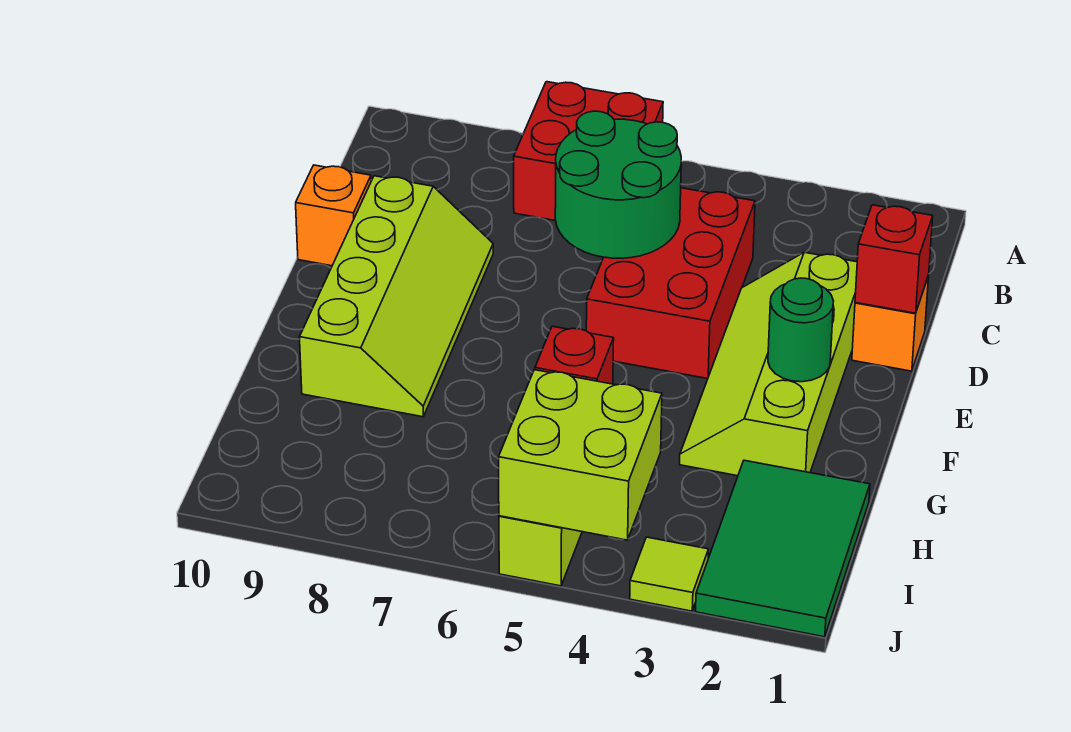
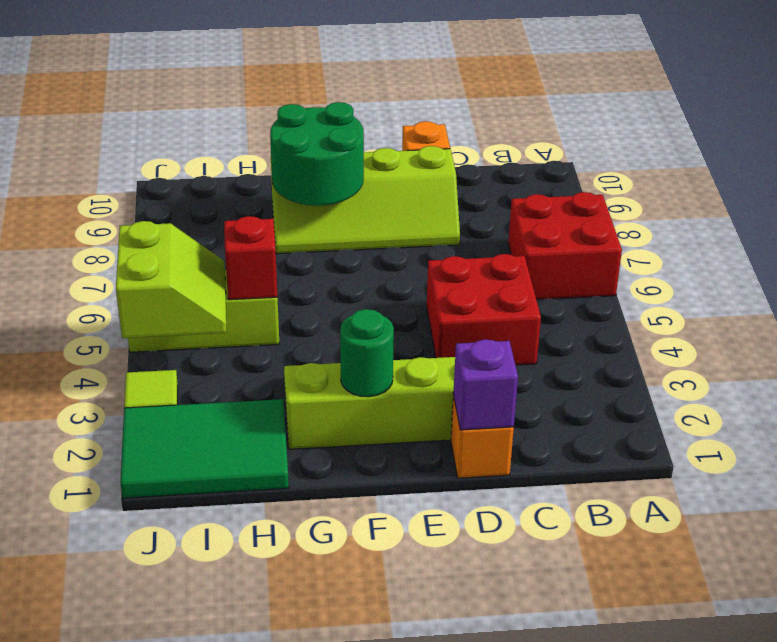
red brick C4:E5 level 1 -> red brick C4:D5 level 1
green round brick C5:D6 level 2 -> green round brick F8:G9 level 2
red brick D1 level 2 -> purple brick D1 level 2
lime brick I4:J5 level 2 -> lime slope I4:J5 level 2 top J

